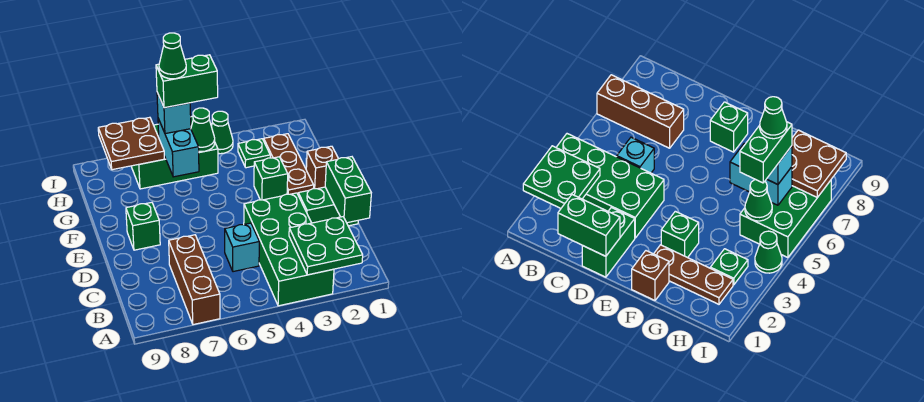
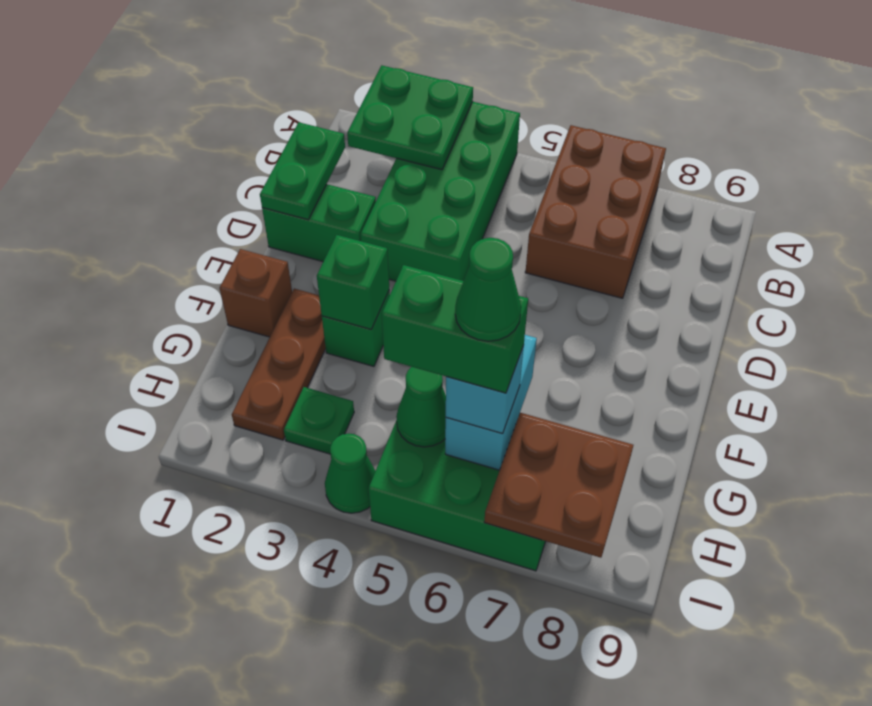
brown brick A7:C7 level 1 -> brown brick A6:C7 level 1
green brick C1:D1 level 2 -> green plate C1:D1 level 2
cyan brick C5 level 1 -> none
green brick E8 level 1 -> green brick F3 level 2

